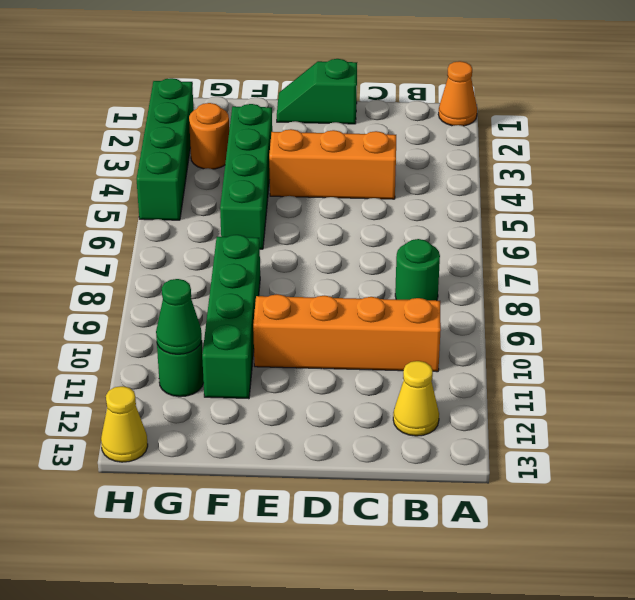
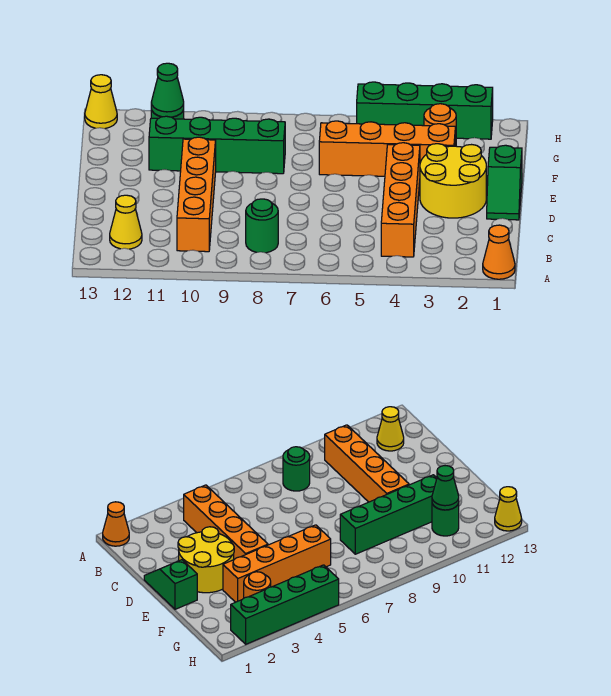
orange brick C4:E4 level 1 -> orange brick B4:E4 level 1
green slope D1:E1 level 1 top D -> green slope D1:E1 level 1 top E
none -> yellow round brick D2:E3 level 1
green brick F3:F6 level 1 -> orange brick F3:F6 level 1

